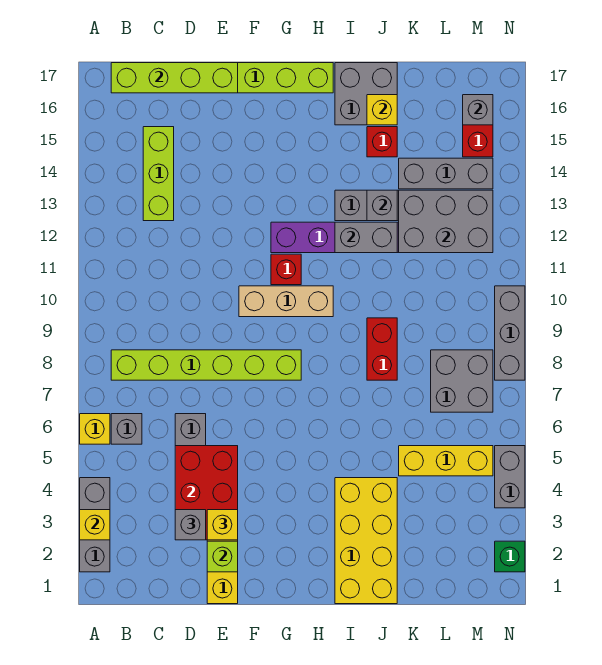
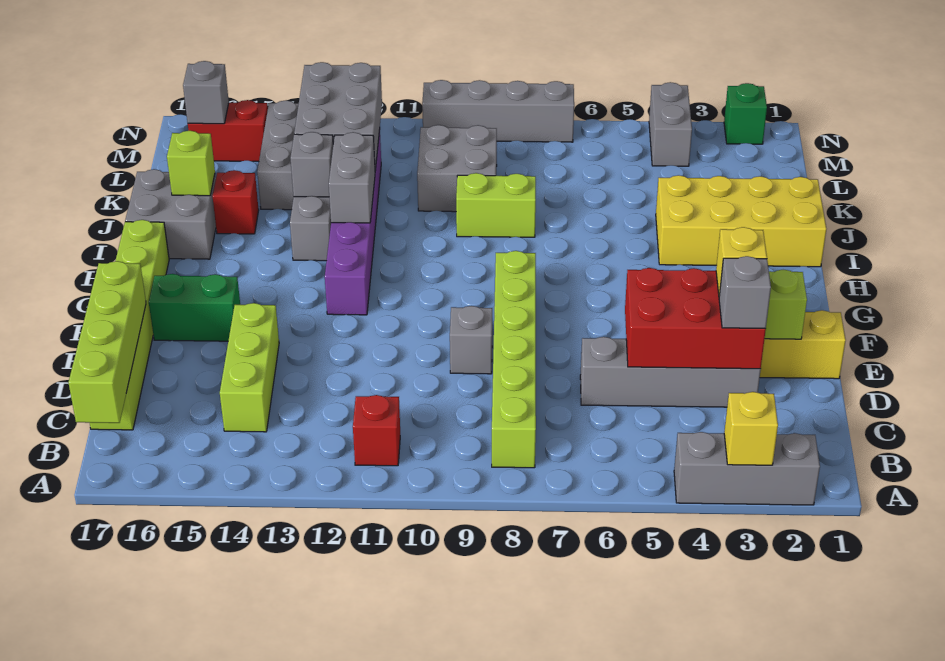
yellow brick A6 level 1 -> none
grey brick B6 level 1 -> grey brick E9 level 1
lime brick C13:C15 level 1 -> lime brick C14:E14 level 1
tan brick F10:H10 level 1 -> none
none -> green brick F15:F16 level 1
red brick G11 level 1 -> red brick B11 level 1
red brick J8:J9 level 1 -> lime brick J8:J9 level 1
yellow brick J16 level 2 -> lime brick J16 level 2
yellow brick K5:M5 level 1 -> none
grey brick L7:M8 level 1 -> grey brick K9:L10 level 1
grey brick N4:N5 level 1 -> grey brick M4:N4 level 1
grey brick N8:N10 level 1 -> grey brick N7:N10 level 1

